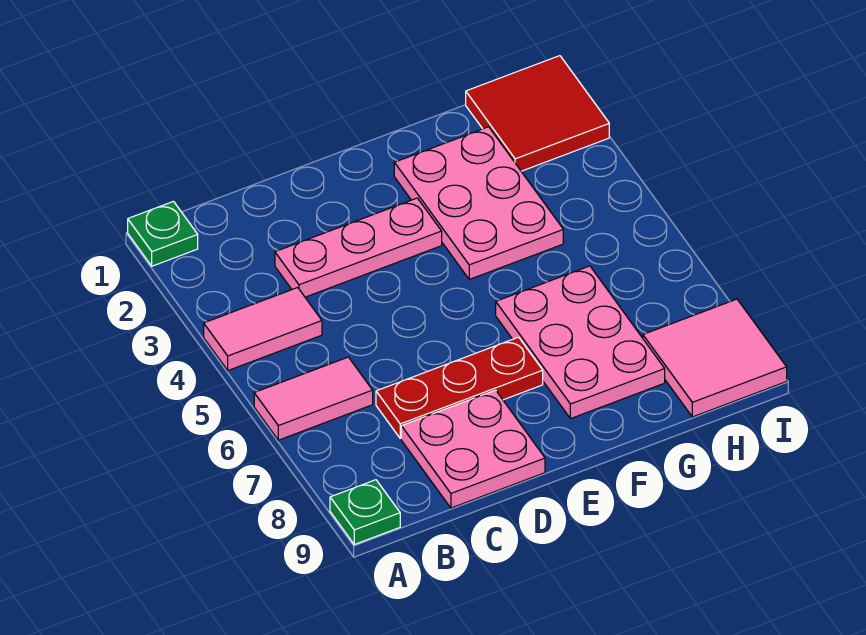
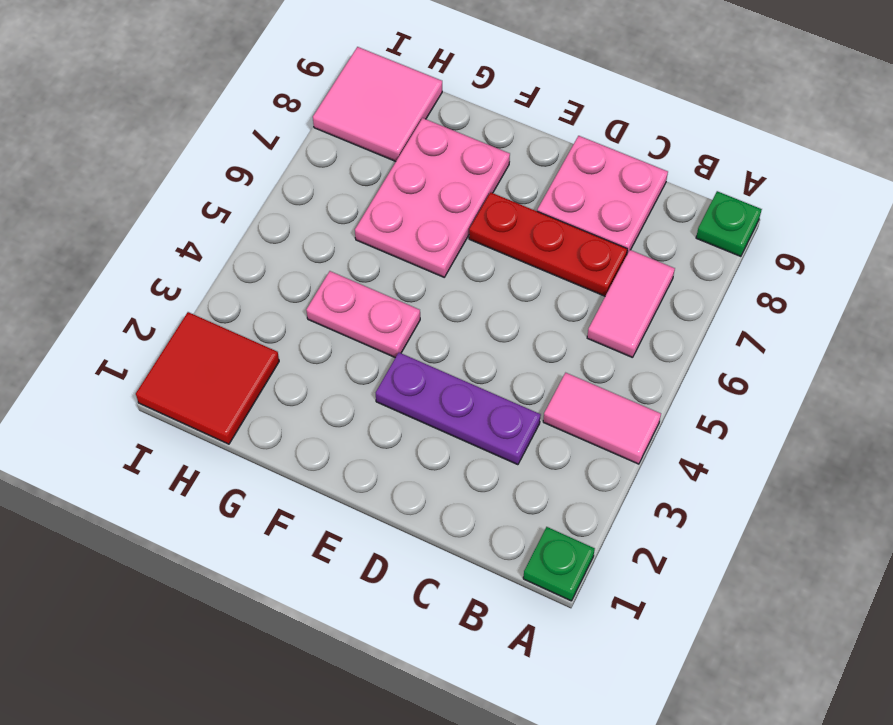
pink tile A6:B6 level 1 -> pink tile B6:B7 level 1
pink plate C3:E3 level 1 -> purple plate C3:E3 level 1
pink plate F2:G4 level 1 -> pink plate F4:G4 level 1

